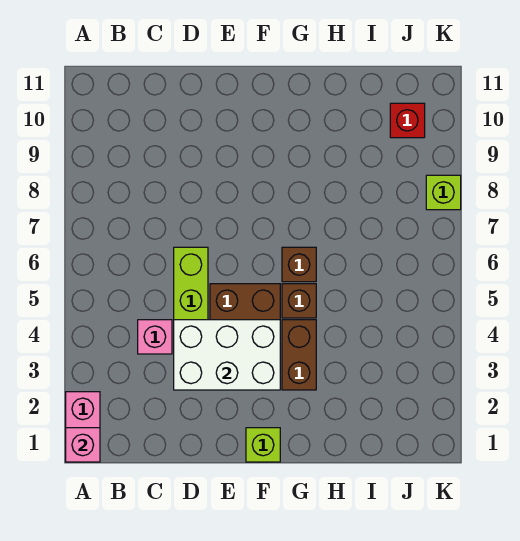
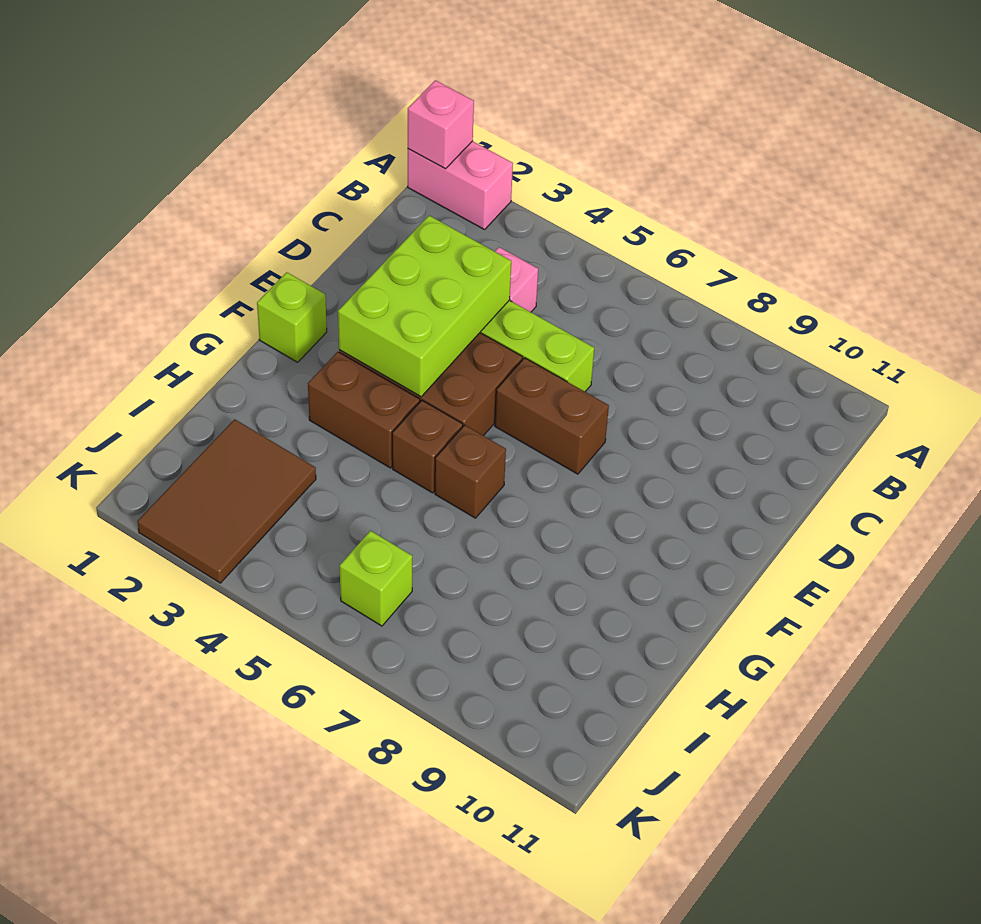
white brick D3:F4 level 2 -> lime brick D3:F4 level 2
none -> brown brick E6:E7 level 1
none -> brown tile I2:K3 level 1
red brick J10 level 1 -> none
lime brick K8 level 1 -> lime brick J6 level 1

